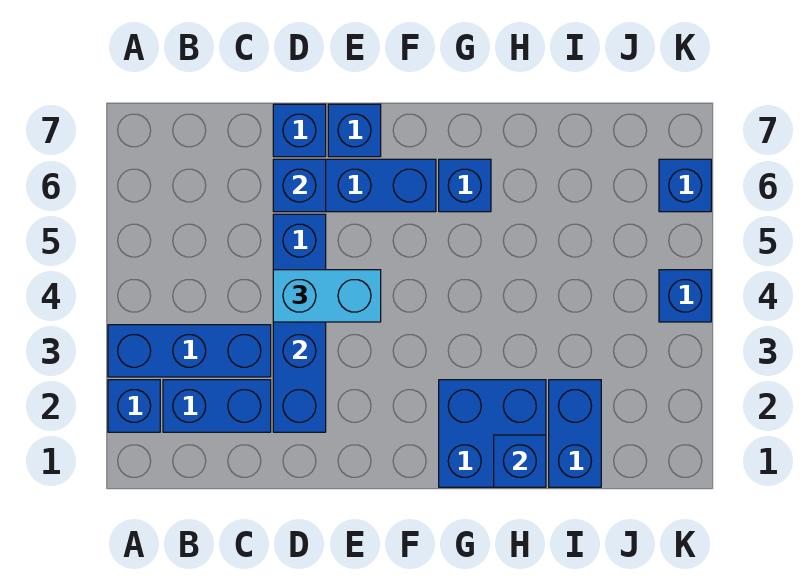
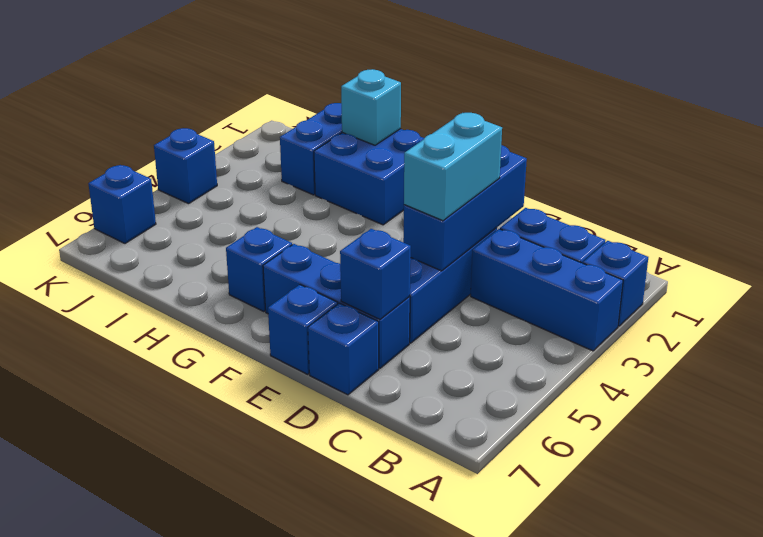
cyan brick D4:E4 level 3 -> cyan brick D3:D4 level 3
blue brick H1 level 2 -> cyan brick H1 level 2

